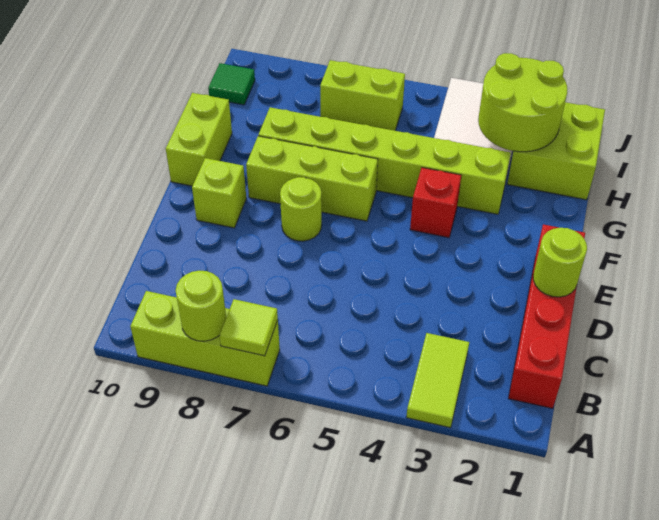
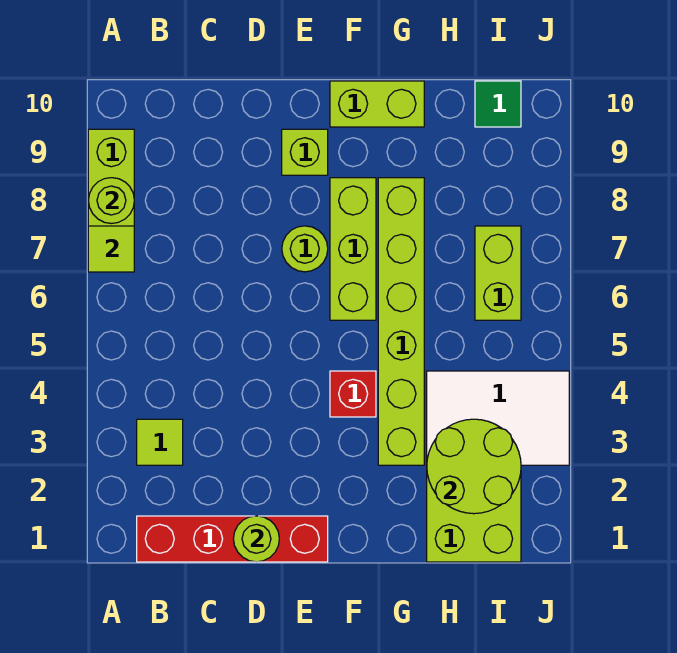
lime tile A3:B3 level 1 -> lime tile B3 level 1

